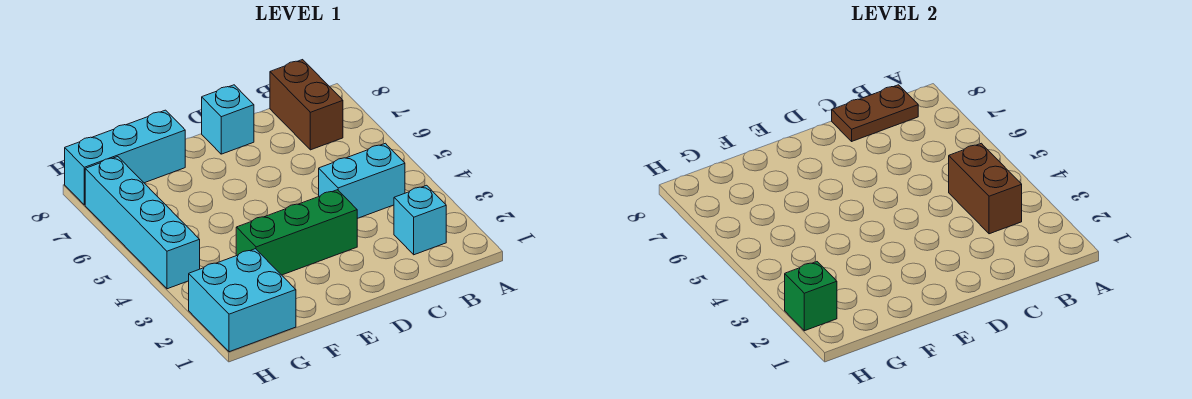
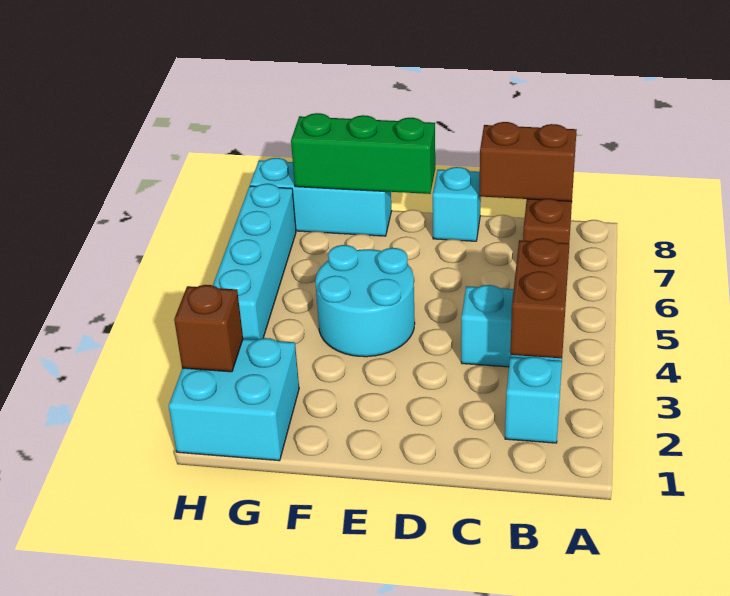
brown plate B8:C8 level 2 -> brown brick B8:C8 level 2
green brick D3:F3 level 1 -> green brick E8:G8 level 2
none -> cyan round brick E4:F5 level 1
green brick H2 level 2 -> brown brick H2 level 2

